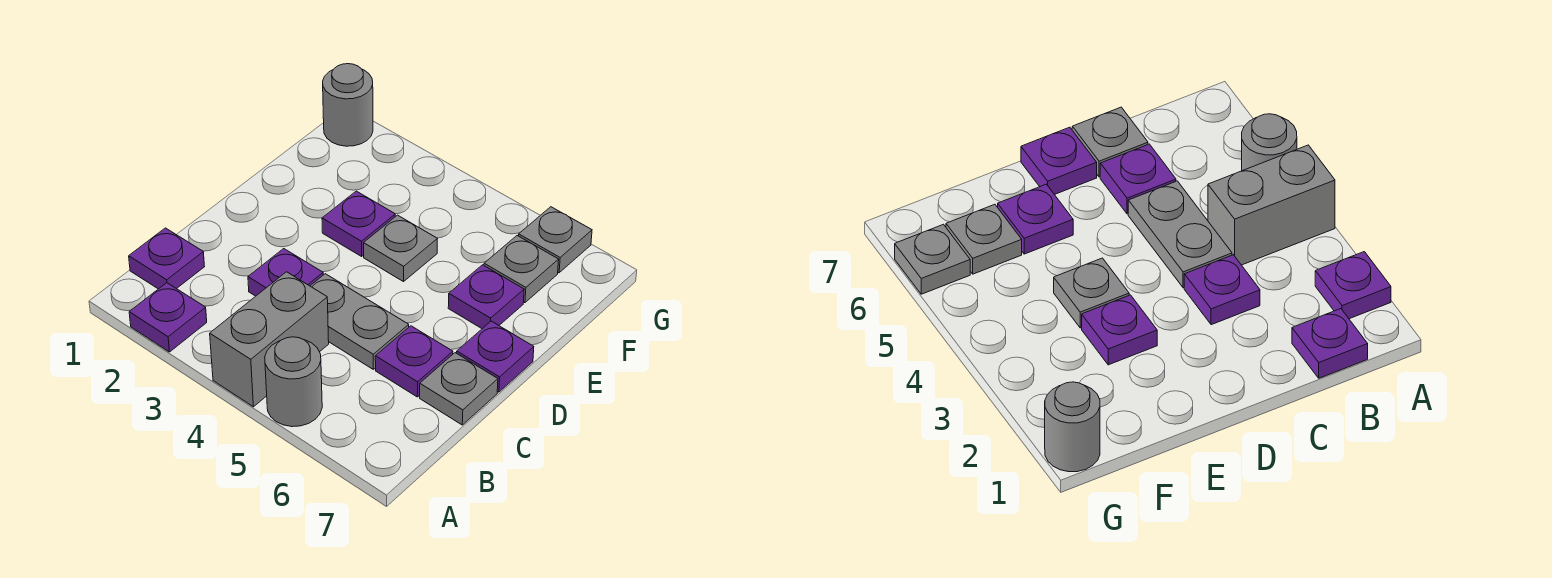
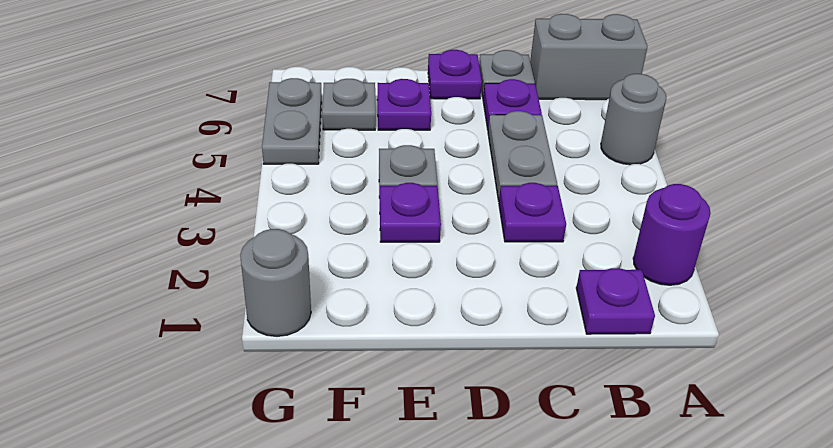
purple plate A2 level 1 -> purple round brick A2 level 1
grey brick A4:B4 level 1 -> grey brick A7:B7 level 1
grey plate G6 level 1 -> grey plate G5:G6 level 1

